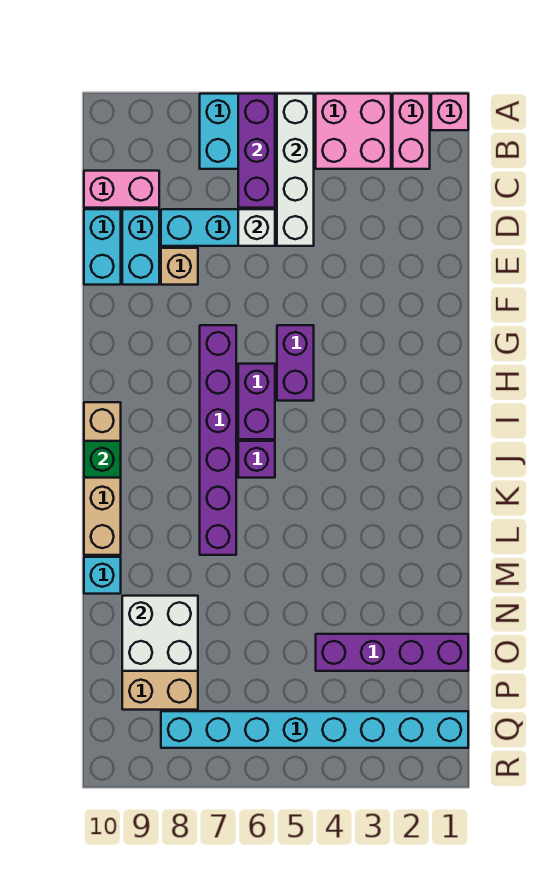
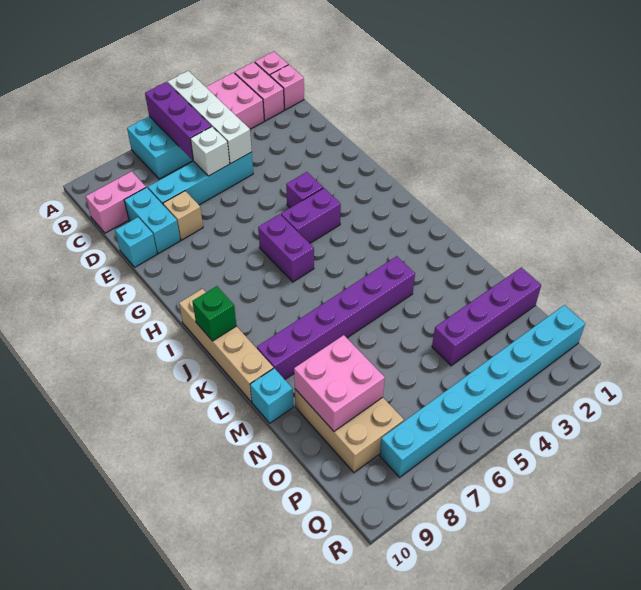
none -> pink brick B1 level 1
cyan brick D10:E10 level 1 -> cyan brick E10 level 1
purple brick G5:H5 level 1 -> purple brick H4:H5 level 1
purple brick G7:L7 level 1 -> purple brick L4:L9 level 1
purple brick J6 level 1 -> purple brick G4 level 1
white brick N8:O9 level 2 -> pink brick N8:O9 level 2

